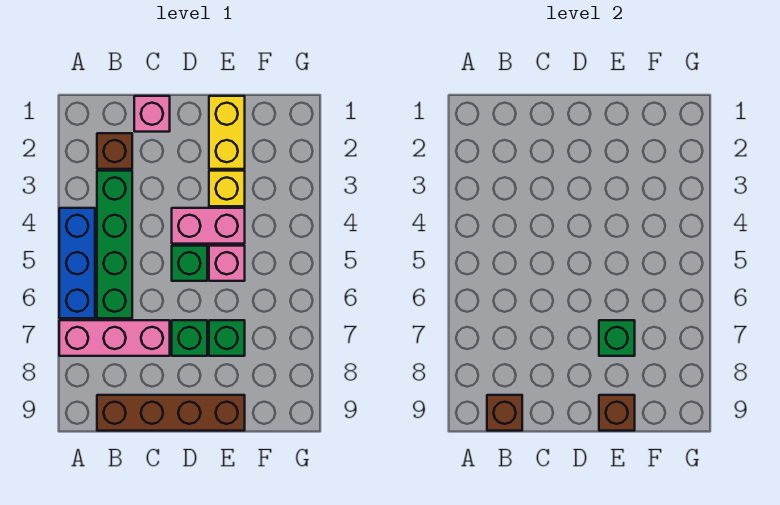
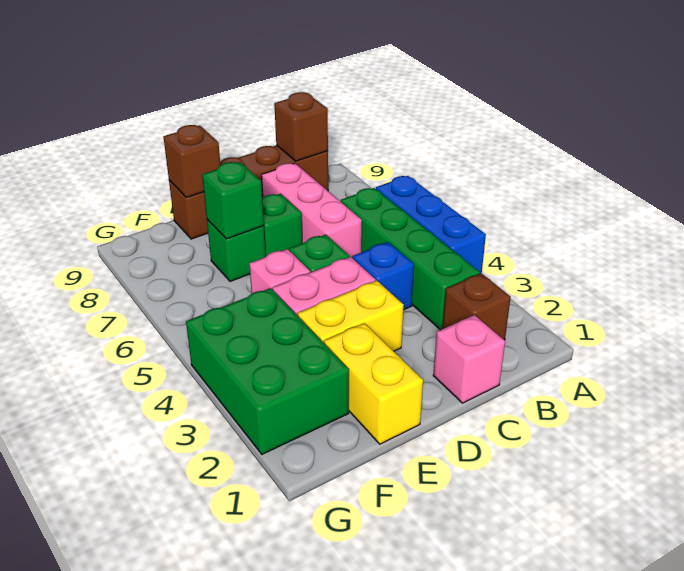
pink brick A7:C7 level 1 -> pink brick C6:C8 level 1
none -> blue brick C4 level 1
yellow brick E3 level 1 -> yellow brick D3:E3 level 1
none -> green brick F2:G4 level 1

